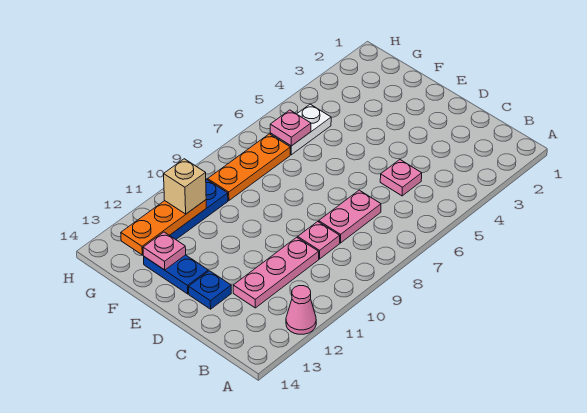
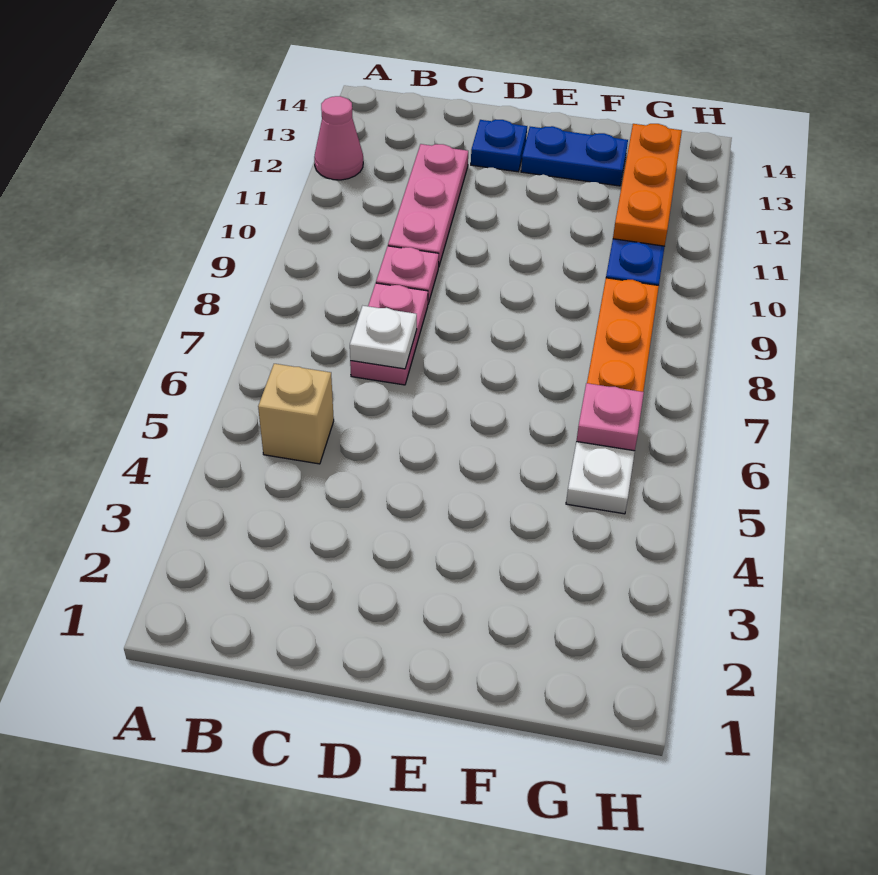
pink plate C5 level 1 -> none
none -> white plate C7 level 2
pink plate F13 level 2 -> none
tan brick G11 level 3 -> tan brick B5 level 1

